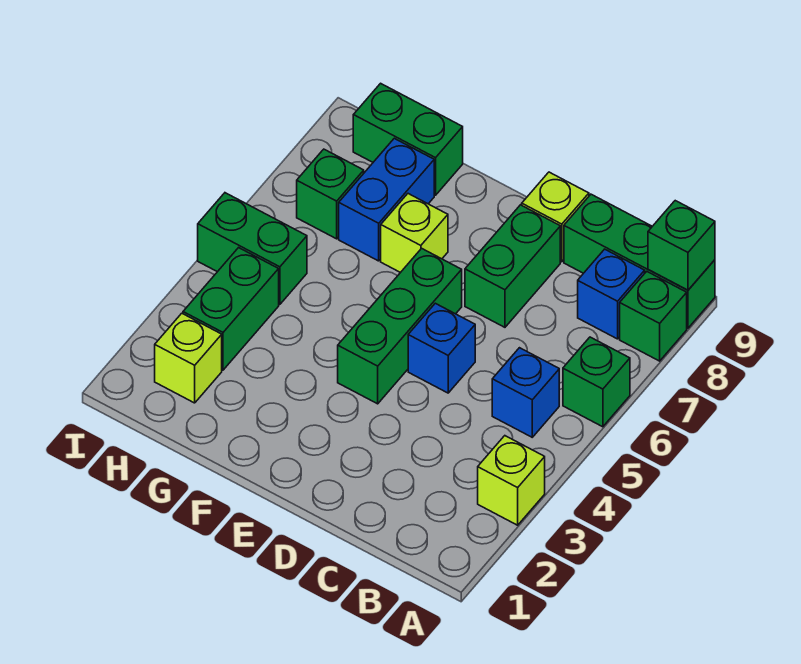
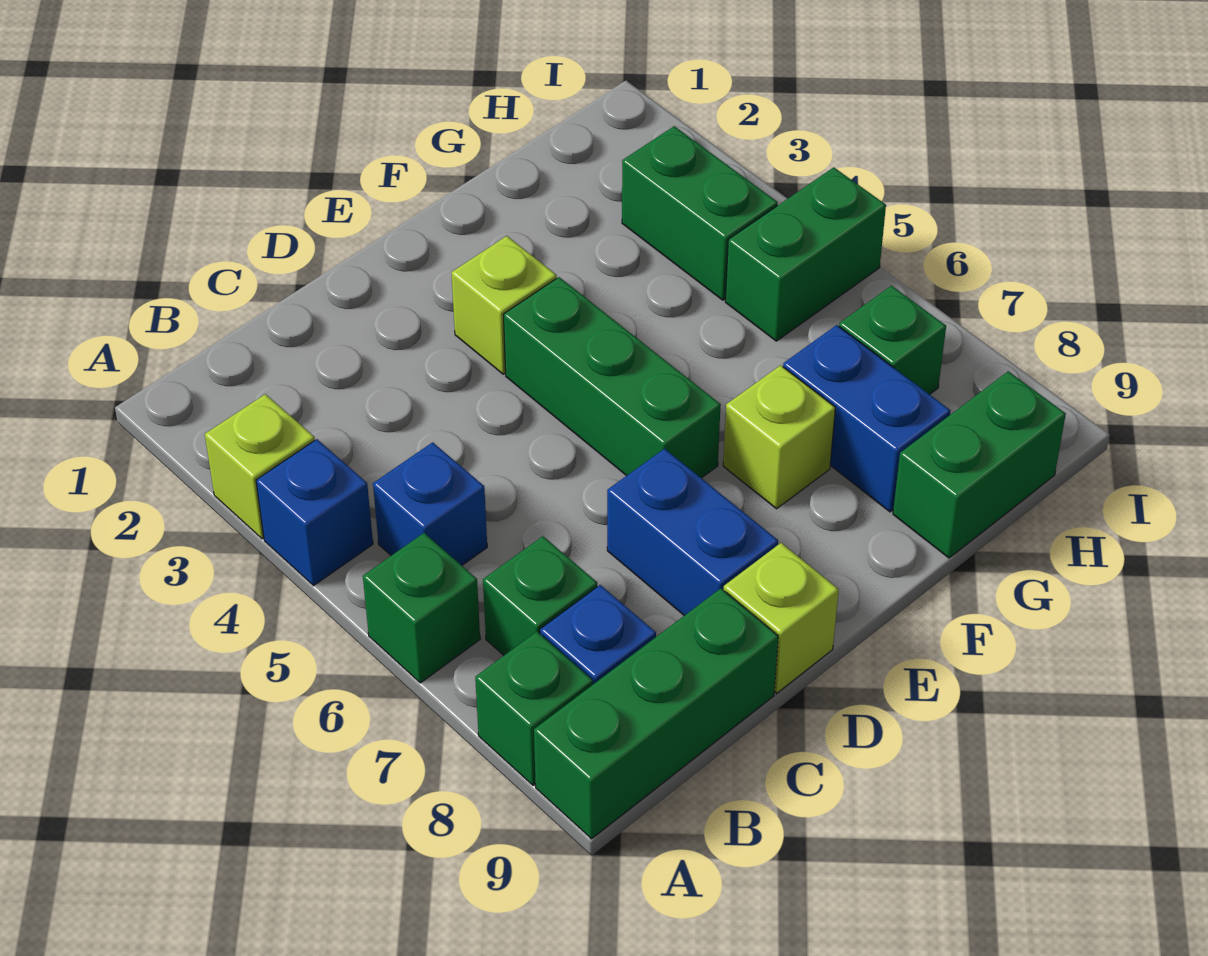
green brick A9 level 2 -> green brick B7 level 1
blue brick D5 level 1 -> blue brick A4 level 1
green brick D7:D8 level 1 -> blue brick D7:D8 level 1
lime brick H2 level 1 -> lime brick E3 level 1

